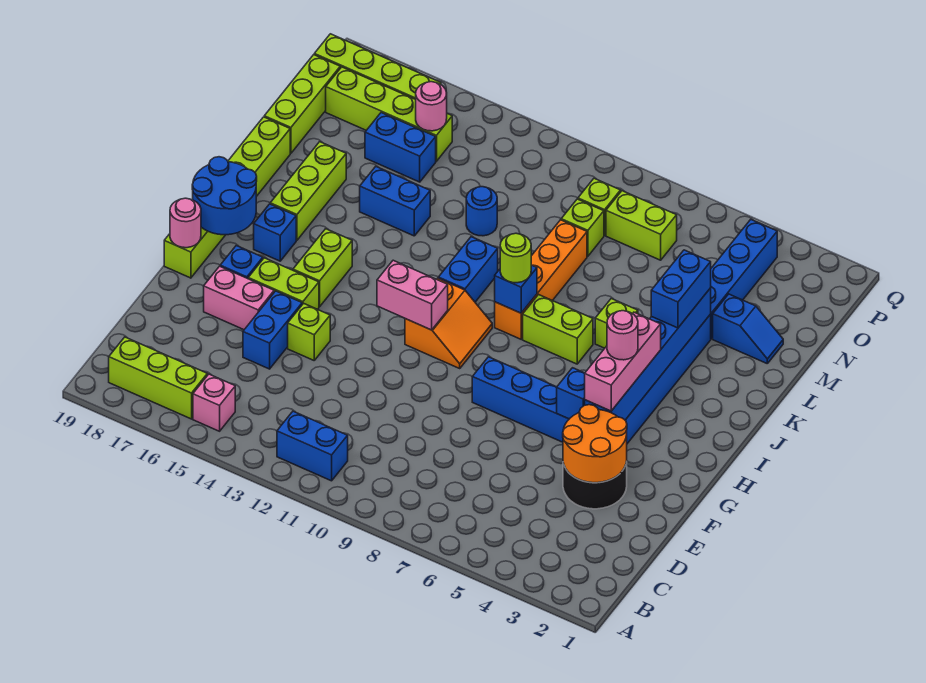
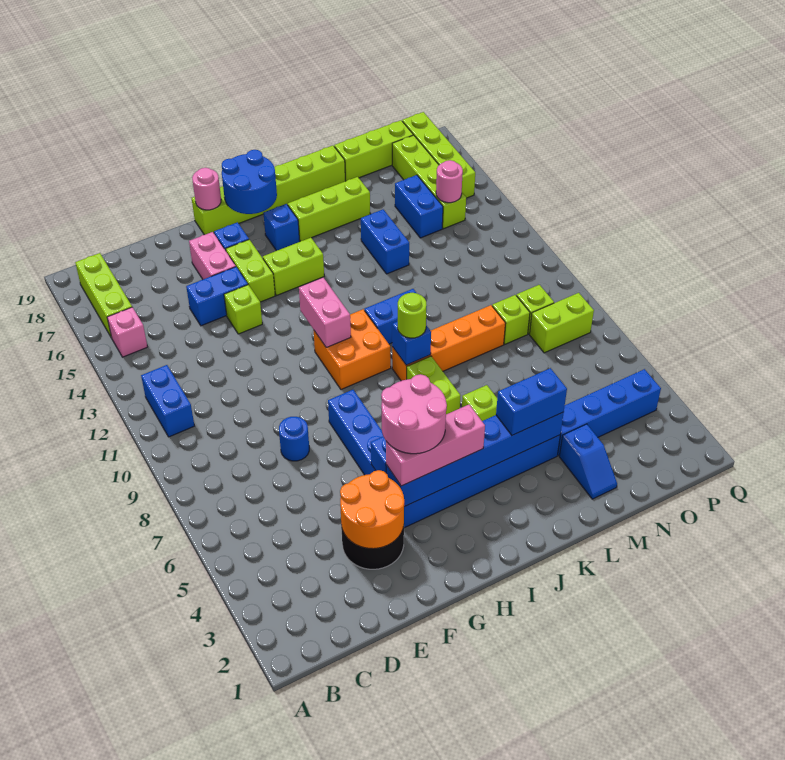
pink round brick H4 level 4 -> pink round brick G4:H5 level 4
orange slope H10:I11 level 1 top 11 -> orange brick H10:I11 level 1
blue round brick M12 level 1 -> blue round brick E8 level 1
lime brick O7:O8 level 1 -> lime brick O8:P8 level 1

